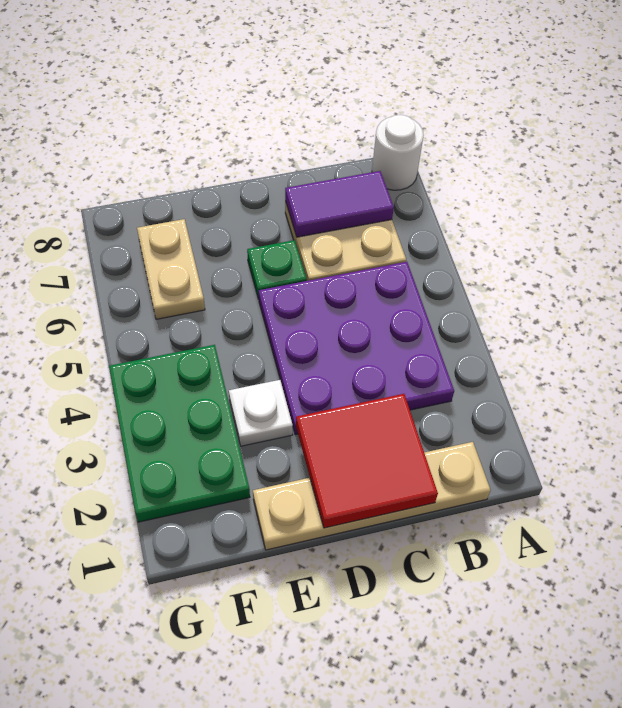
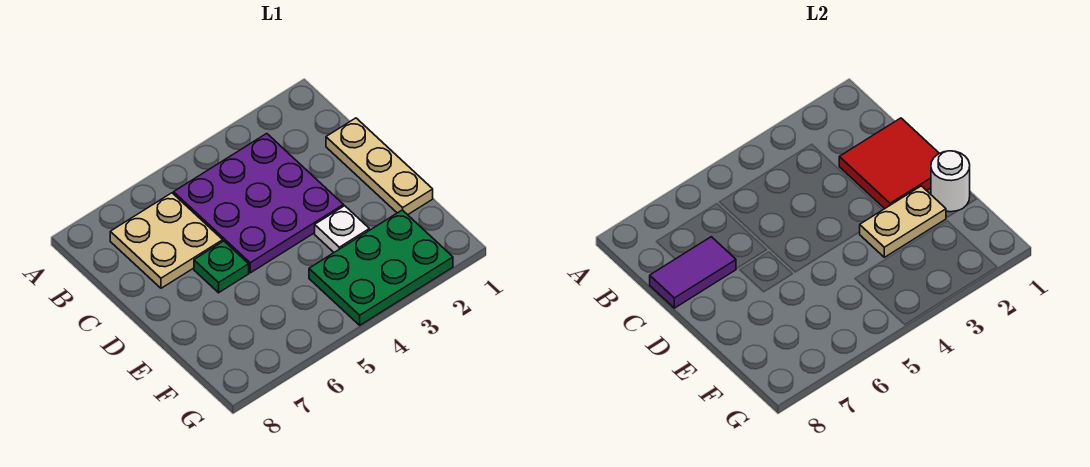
white round brick A8 level 1 -> white round brick E1 level 2
tan plate B1:E1 level 1 -> tan plate C1:E1 level 1
purple tile B7:C7 level 2 -> purple tile C7:C8 level 2
tan plate F6:F7 level 1 -> tan plate E2:E3 level 2

